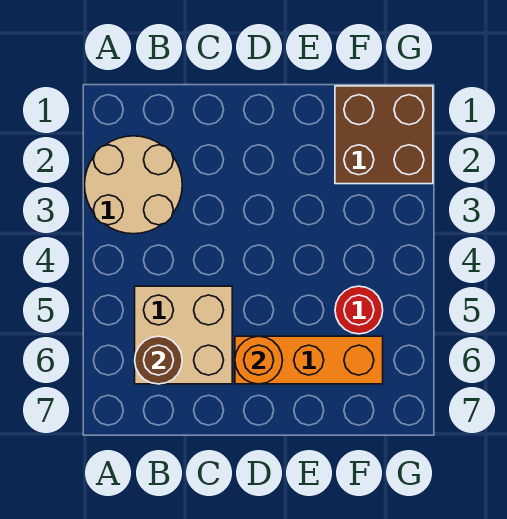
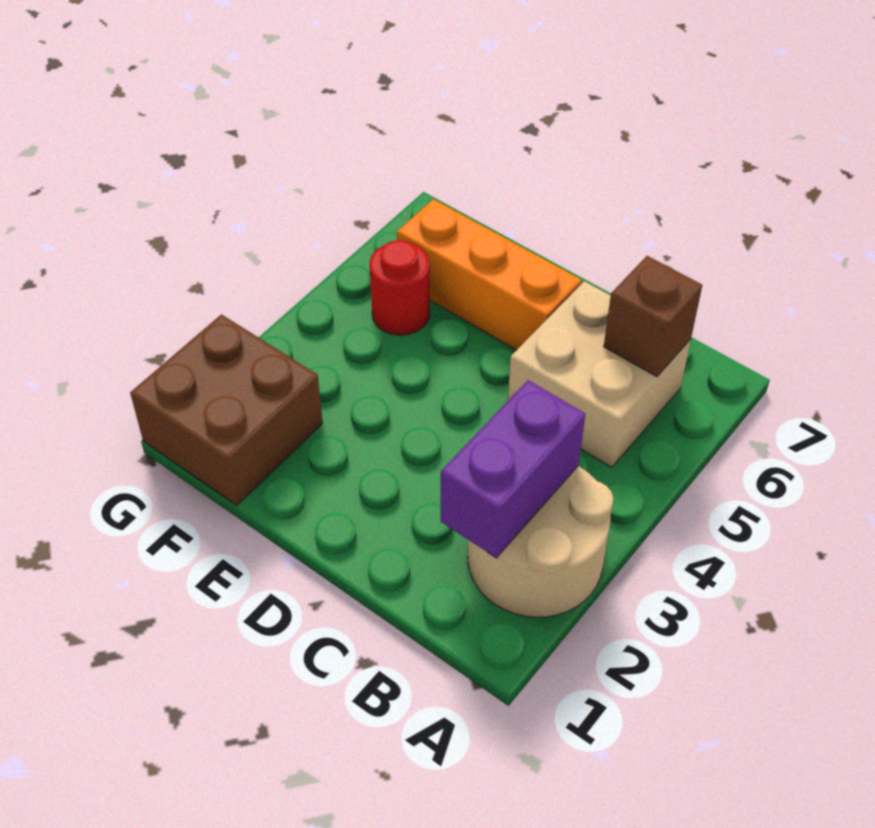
none -> purple brick B2:B3 level 2
brown round brick B6 level 2 -> brown brick B6 level 2
orange round brick D6 level 2 -> none

